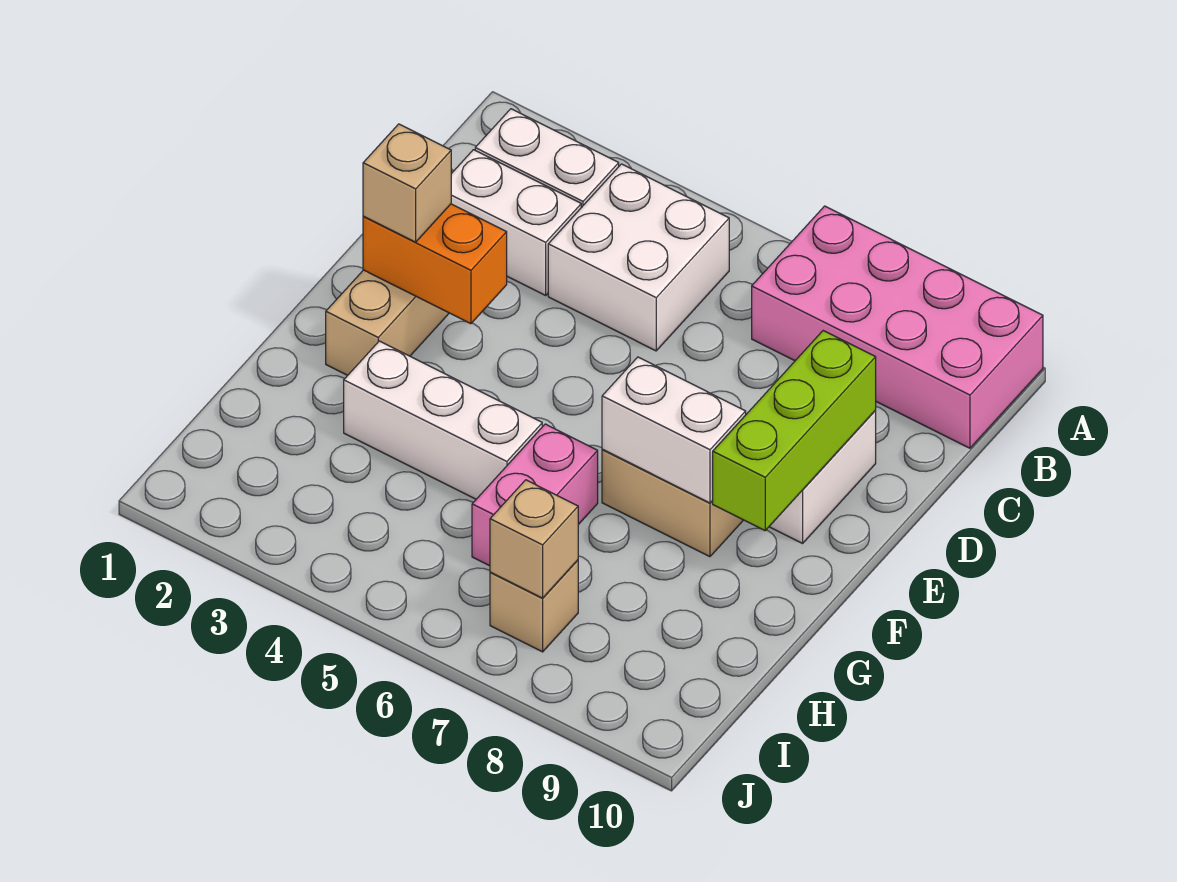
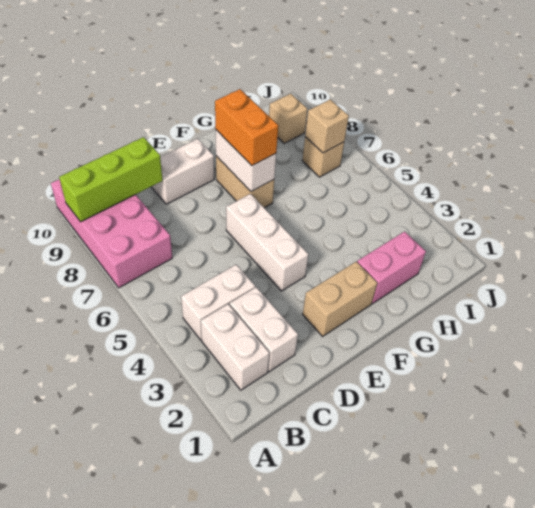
white brick B4:C5 level 1 -> white brick B4:C4 level 1
lime brick D9:F9 level 2 -> lime brick A9:C9 level 2
orange brick E2:E3 level 2 -> orange brick F7:F8 level 3
tan brick E2 level 3 -> tan brick I9 level 1
white brick G3:G5 level 1 -> white brick E4:E6 level 1
pink brick G6:H6 level 1 -> pink brick G2:H2 level 1

